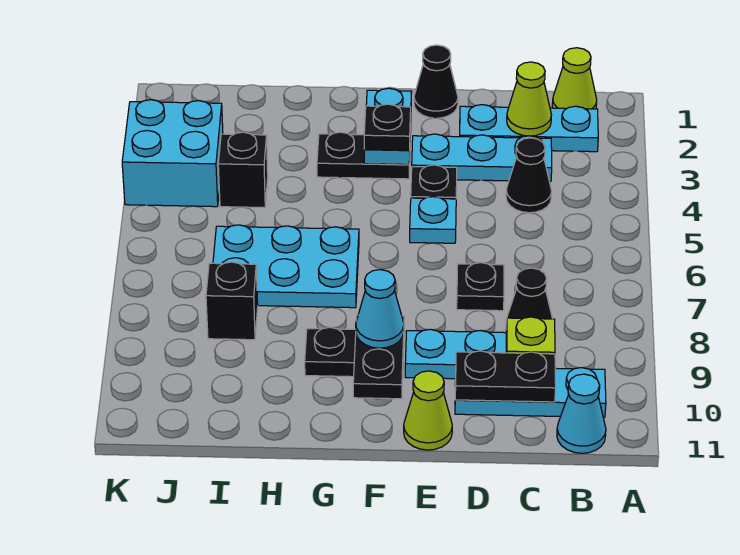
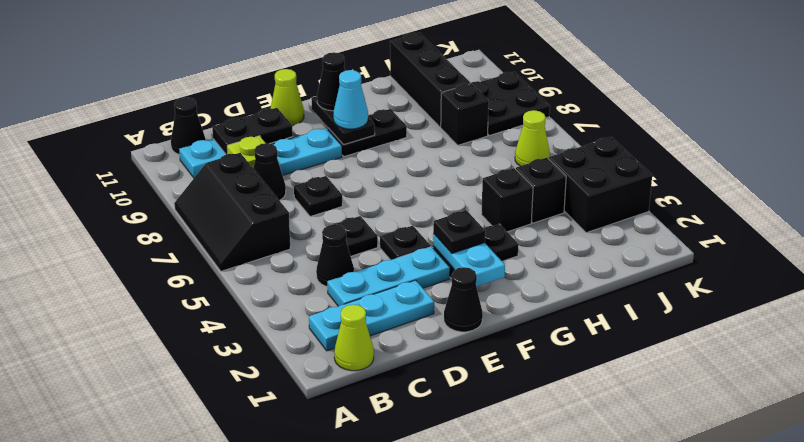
none -> black slope A6:B8 level 1 top B
cyan cone B11 level 1 -> black cone B11 level 1
lime cone C2 level 2 -> lime cone J6 level 1
none -> black plate D5 level 1
cyan plate E5 level 1 -> none
none -> black cone F10 level 3
cyan plate G6:I7 level 1 -> none
none -> black brick H4 level 1
none -> black brick I9:I11 level 1
cyan brick J3:K4 level 1 -> black brick J3:K4 level 1
none -> black plate J8:K9 level 1

